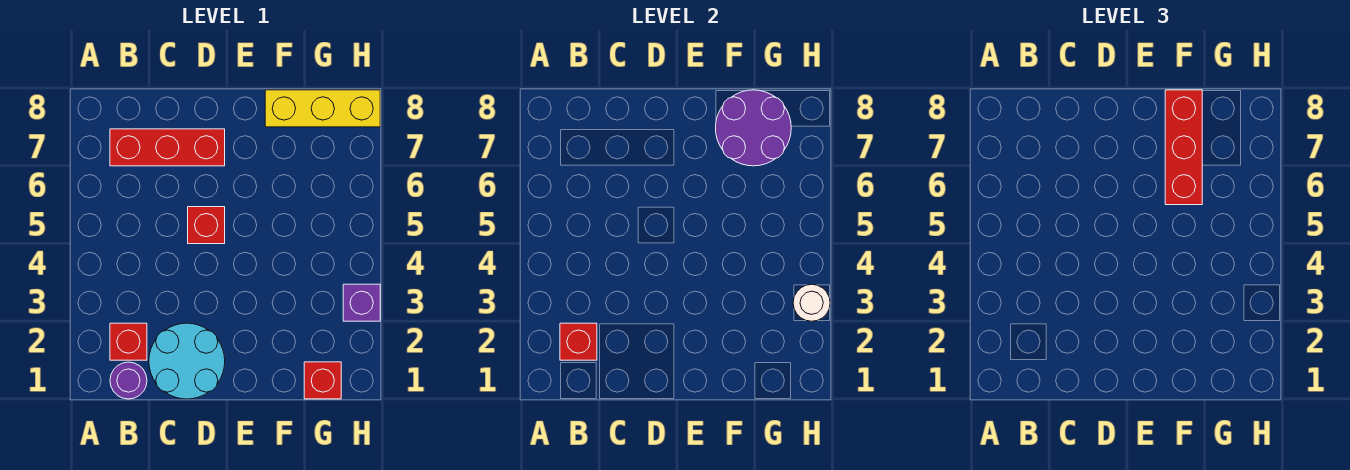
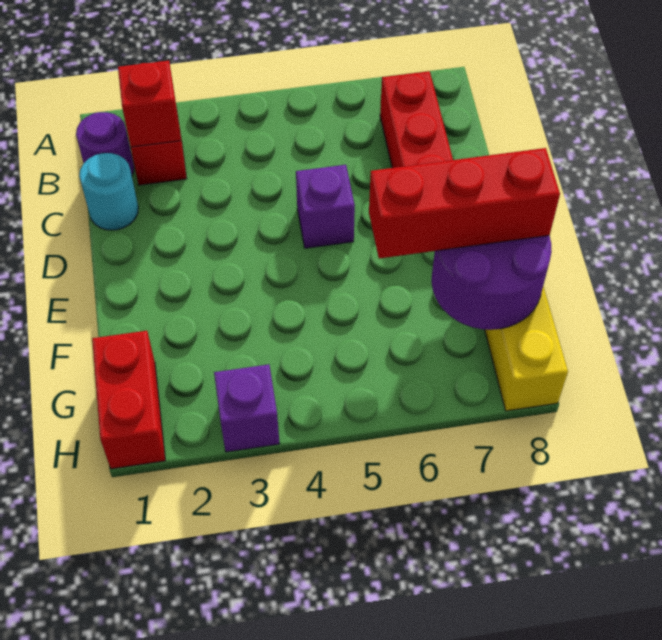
cyan round brick C1:D2 level 1 -> cyan round brick C1 level 1
red brick D5 level 1 -> purple brick D5 level 1
red brick G1 level 1 -> red brick G1:H1 level 1
white round brick H3 level 2 -> none

